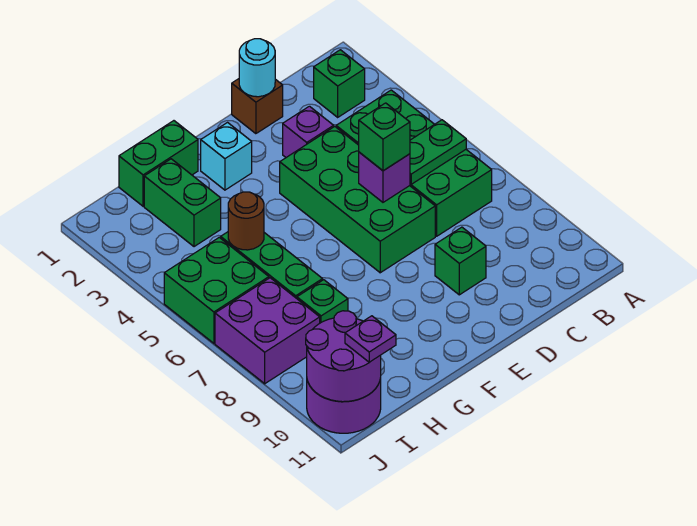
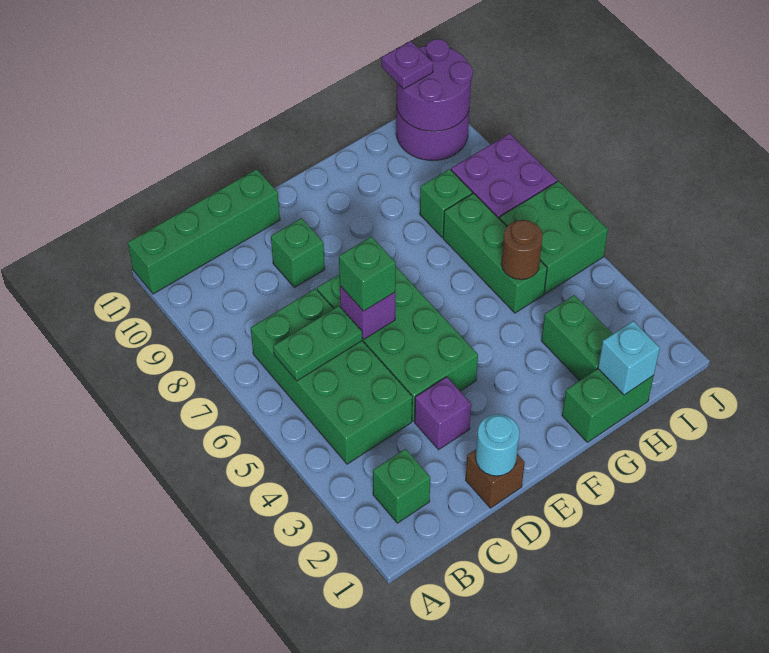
none -> green brick A11:D11 level 1
cyan brick F2 level 1 -> cyan brick H1 level 2

